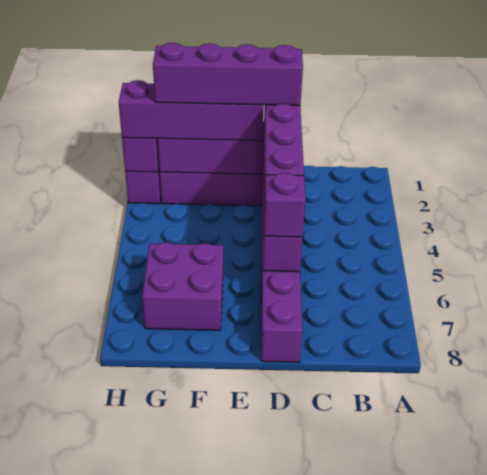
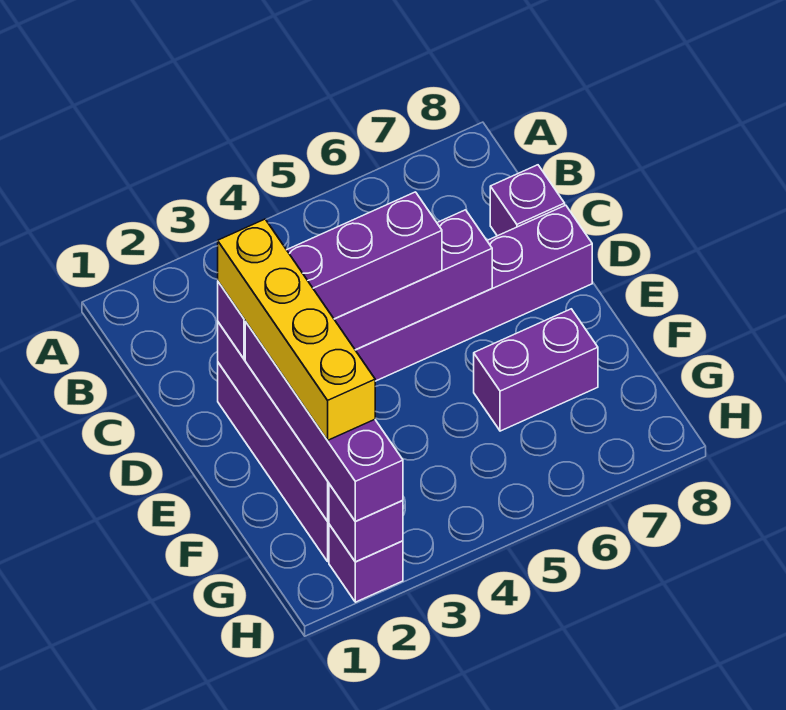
purple brick D2:G2 level 4 -> yellow brick D2:G2 level 4
purple brick D6 level 3 -> purple brick C8 level 1
purple brick F6:G7 level 1 -> purple brick F6:F7 level 1

